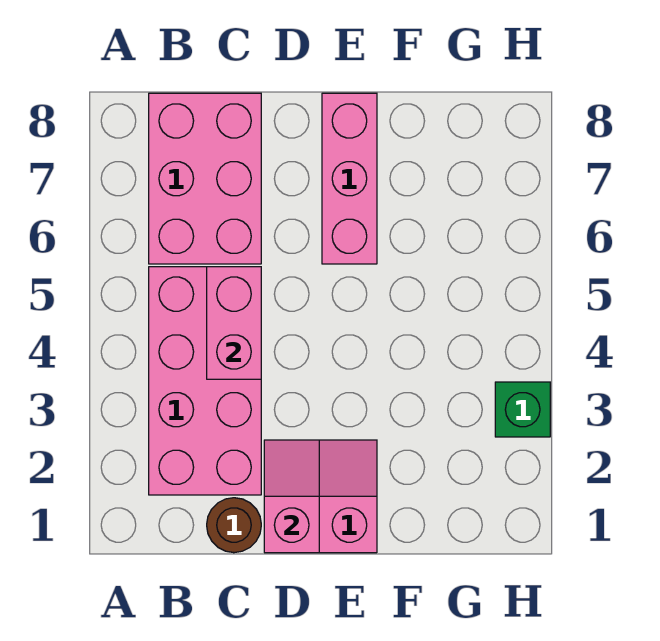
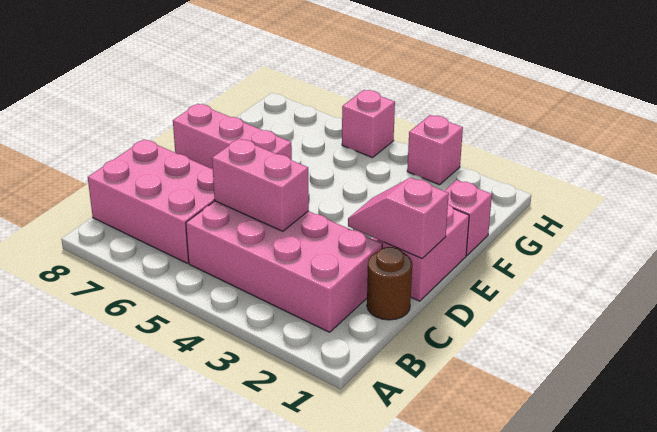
none -> pink brick F1 level 1
green brick H3 level 1 -> pink brick H3 level 1
none -> pink brick H5 level 1

